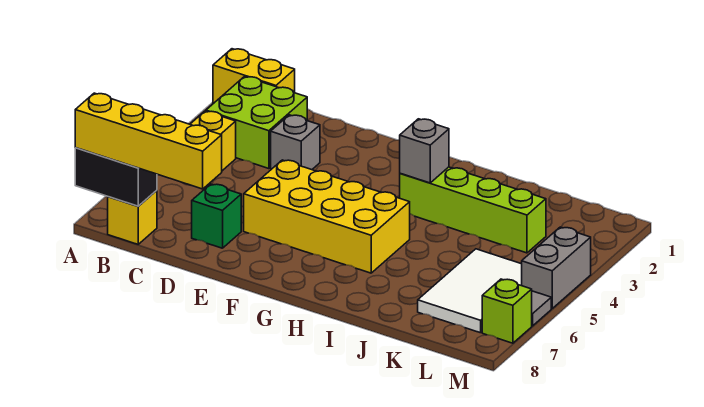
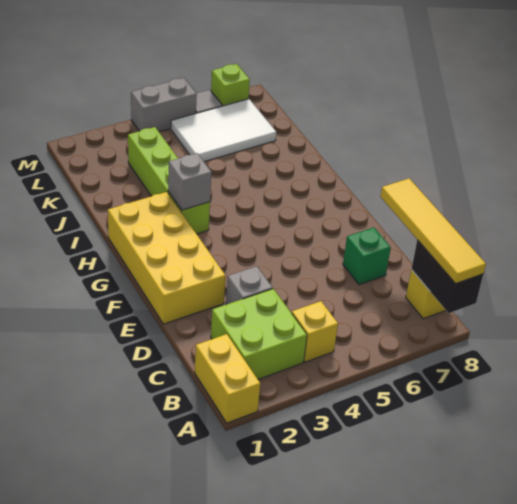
yellow brick A8:D8 level 3 -> yellow tile A8:D8 level 3
yellow brick E5:H6 level 1 -> yellow brick E1:H2 level 1

